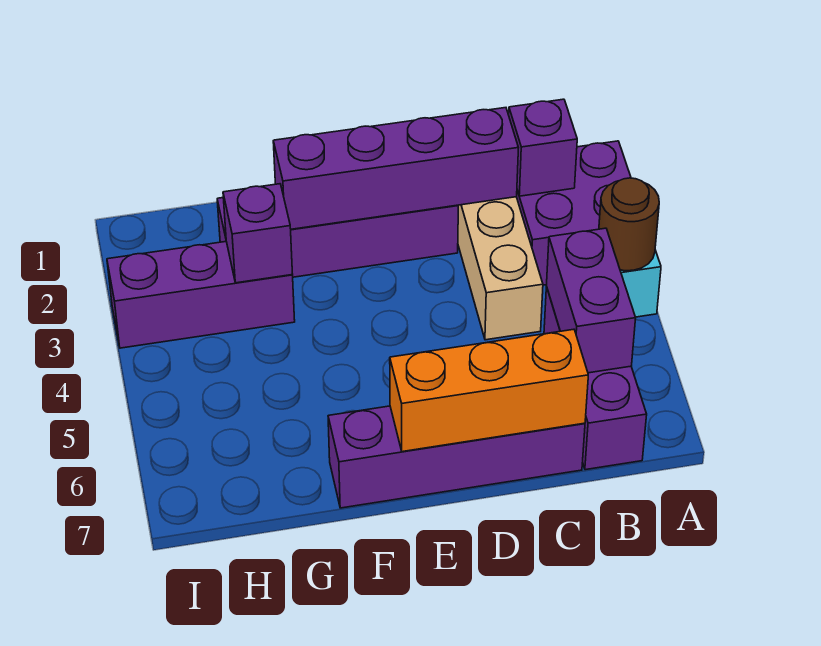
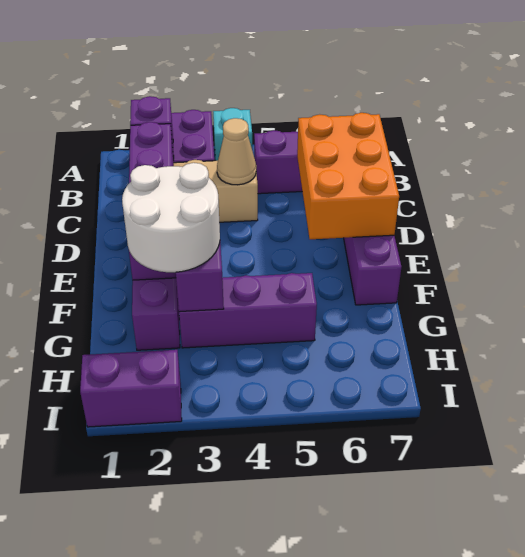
brown round brick A4 level 2 -> none
purple brick B5:B6 level 2 -> purple brick I1:I2 level 1
none -> tan cone C4 level 2
orange brick C7:E7 level 2 -> orange brick C6:E7 level 2
none -> white round brick F2:G3 level 3
purple brick G3:I3 level 1 -> purple brick G3:G5 level 1

